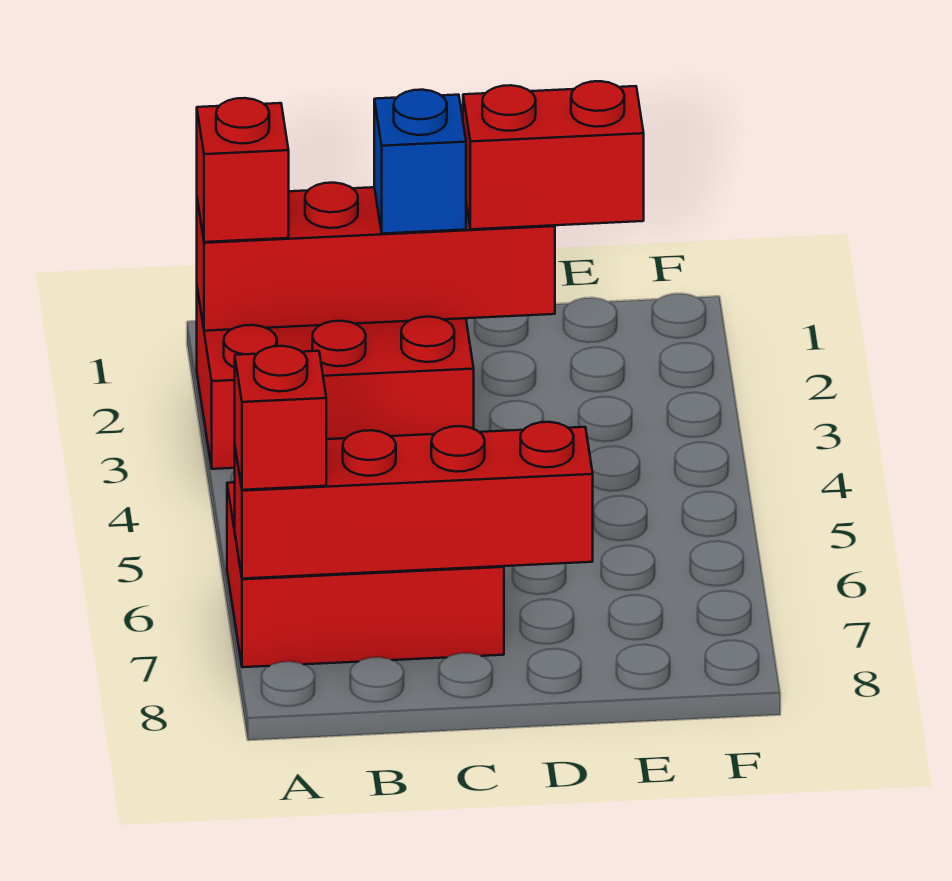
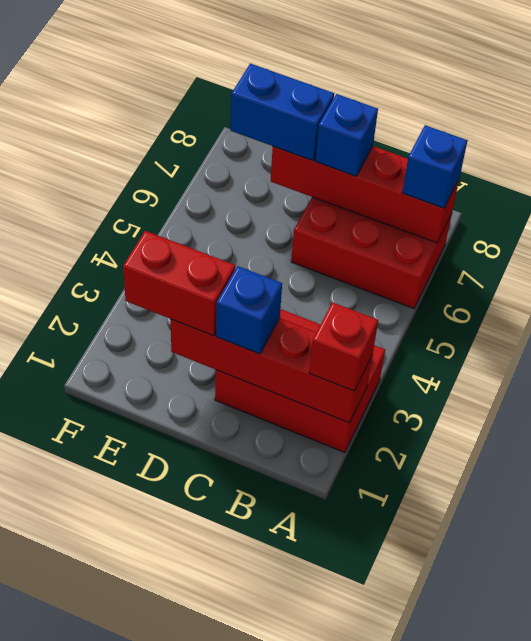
red brick A7 level 3 -> blue brick A7 level 3
none -> blue brick C7 level 3
none -> blue brick D7:E7 level 3

